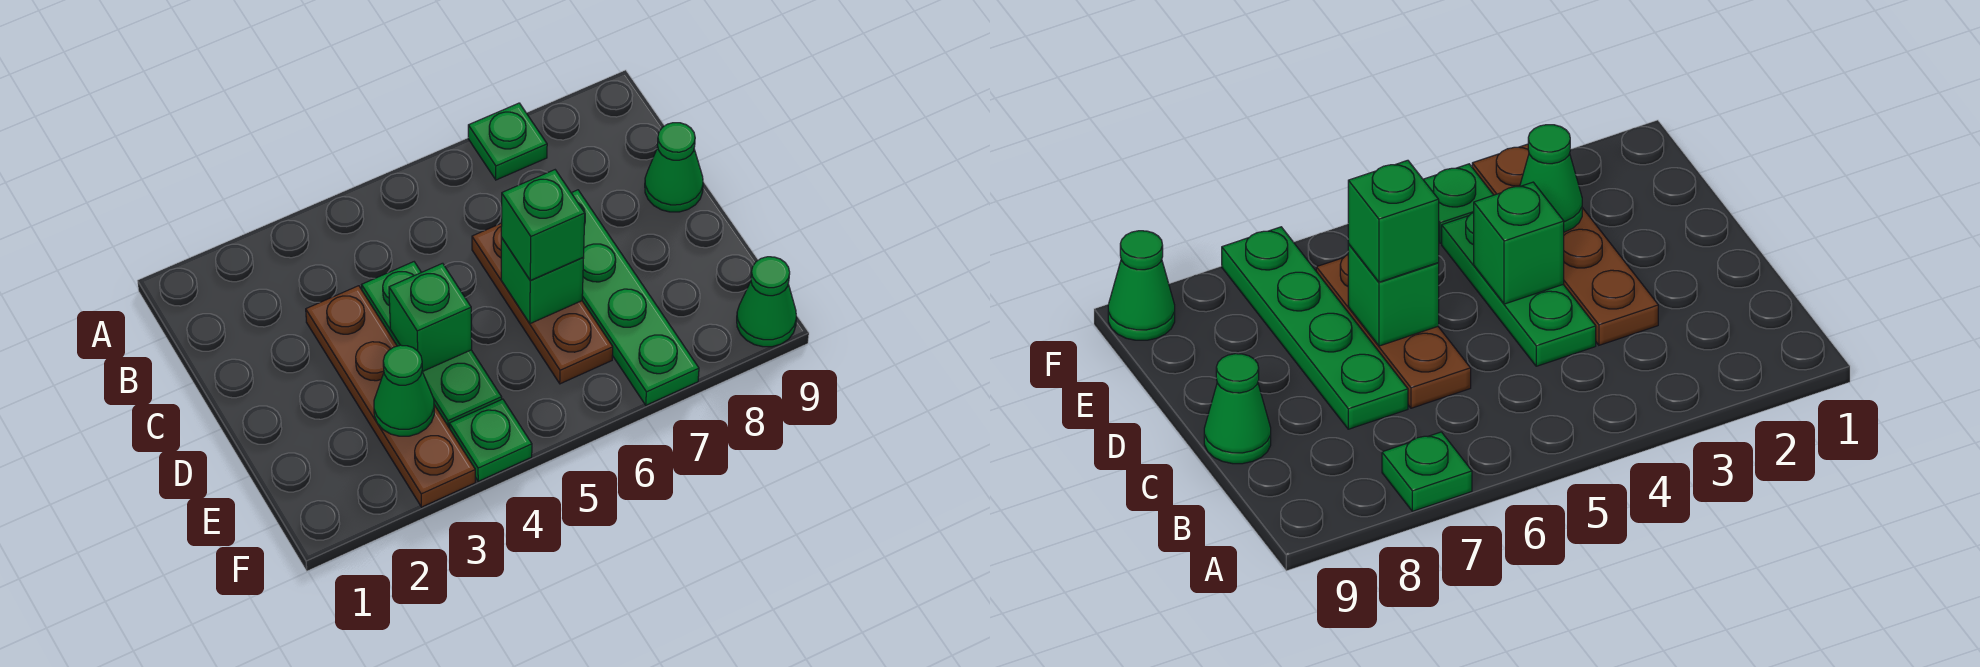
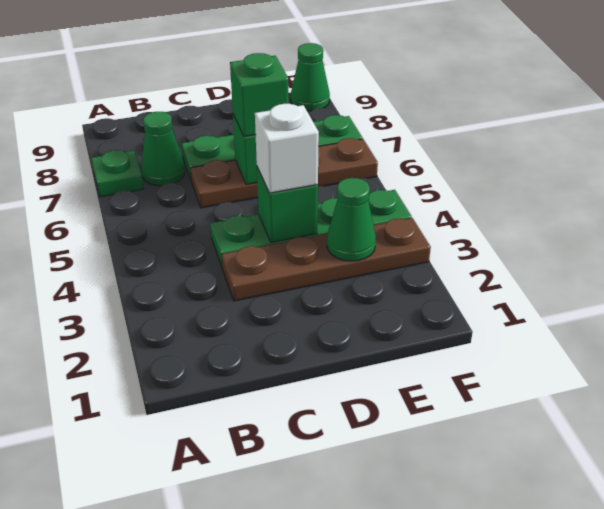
brown plate C6:E6 level 1 -> brown plate C6:F6 level 1
green cone C9 level 1 -> green cone B7 level 1
none -> white brick D4 level 3

